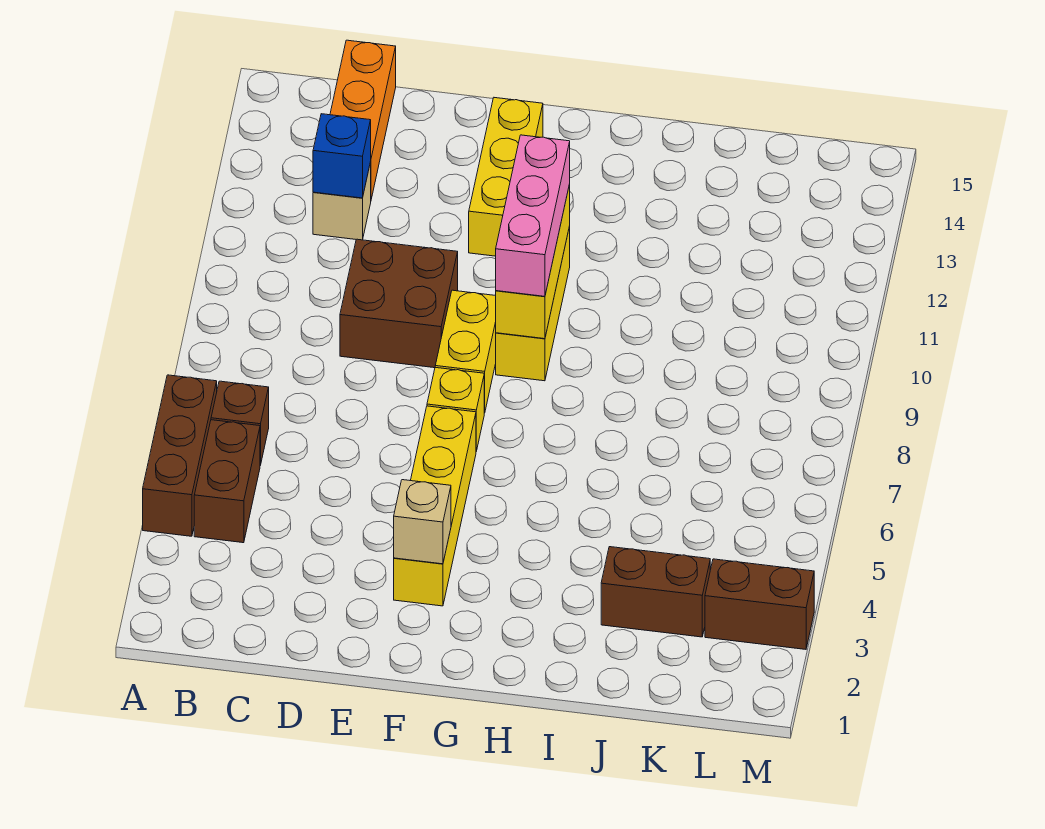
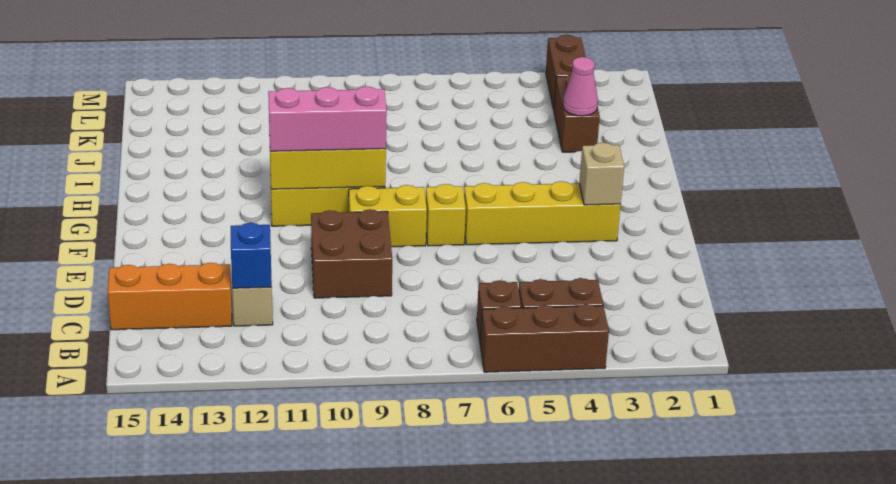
yellow brick F12:F14 level 1 -> none
none -> pink cone J3 level 2

